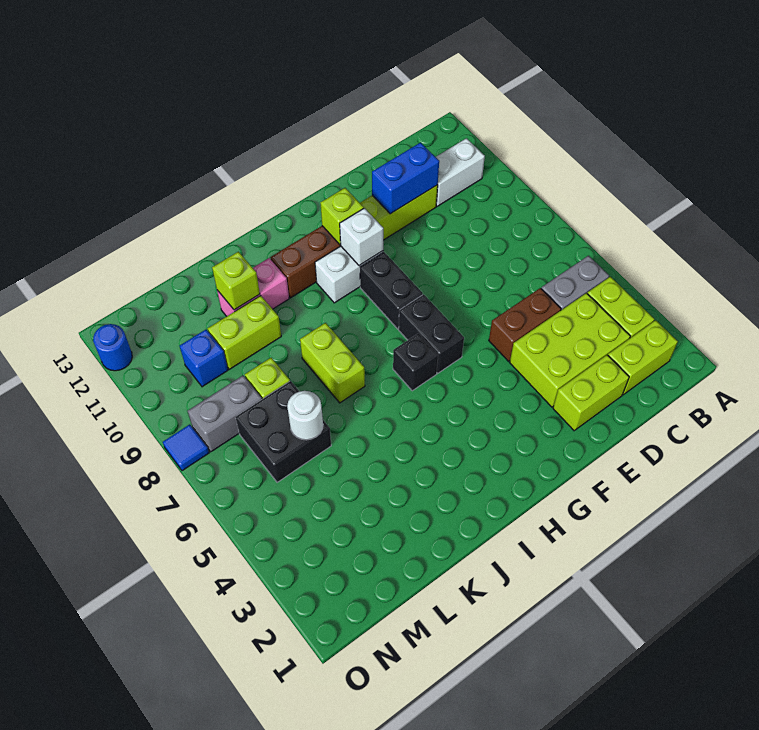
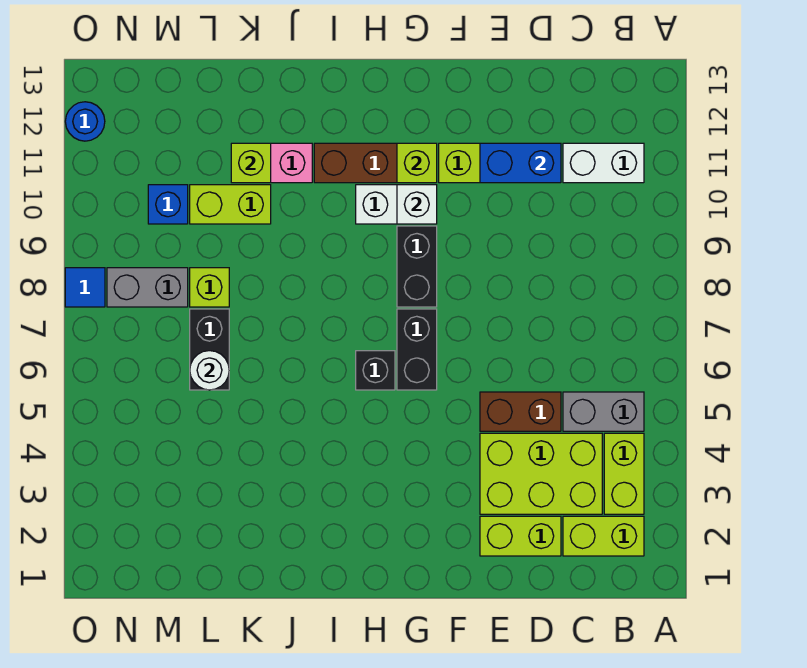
lime brick J7:J8 level 1 -> none
black brick L6:M7 level 1 -> black brick L6:L7 level 1

